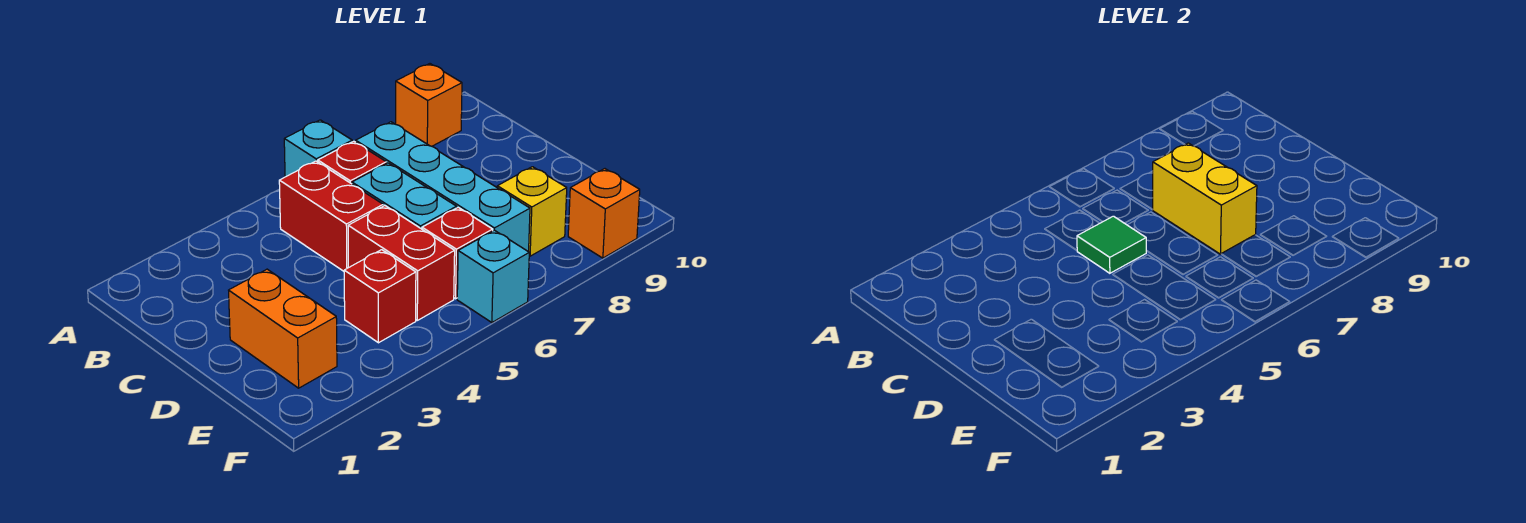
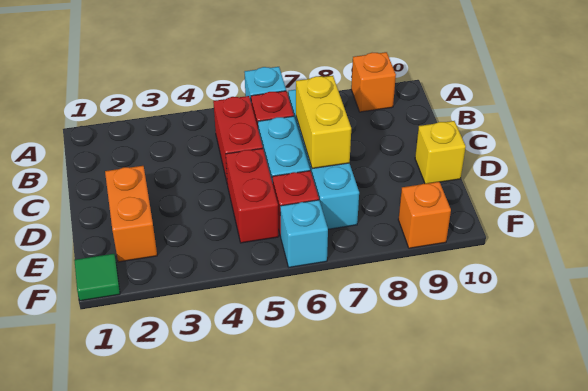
green tile C5 level 2 -> green tile F1 level 1
red brick E4 level 1 -> none
yellow brick E8 level 1 -> yellow brick D10 level 1

